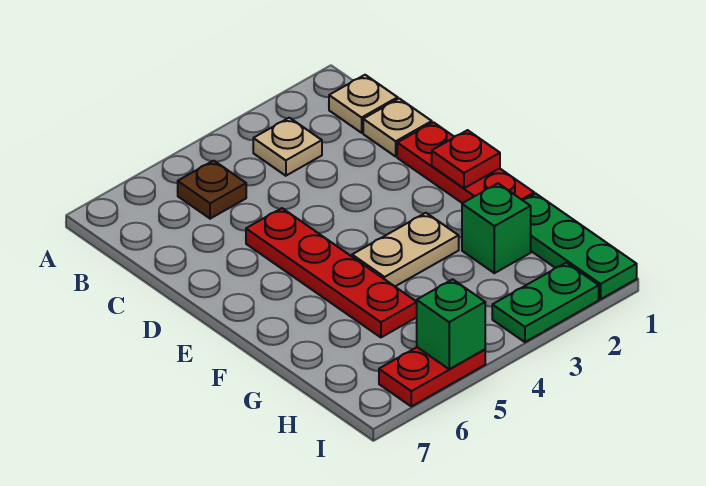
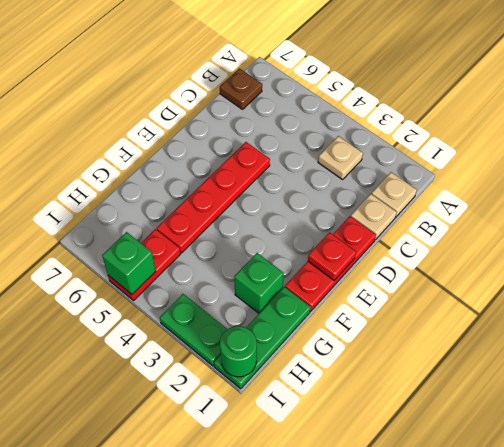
brown plate B5 level 1 -> brown plate B7 level 1
tan plate F3:F4 level 1 -> none
none -> green round brick I1 level 2
red plate I5:I6 level 1 -> red plate H5:I5 level 1

